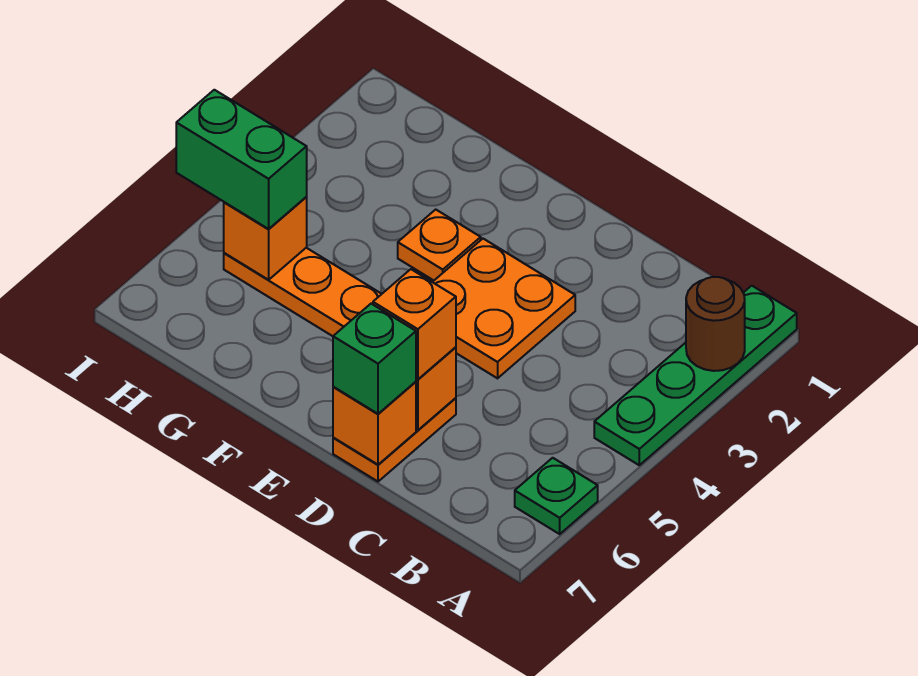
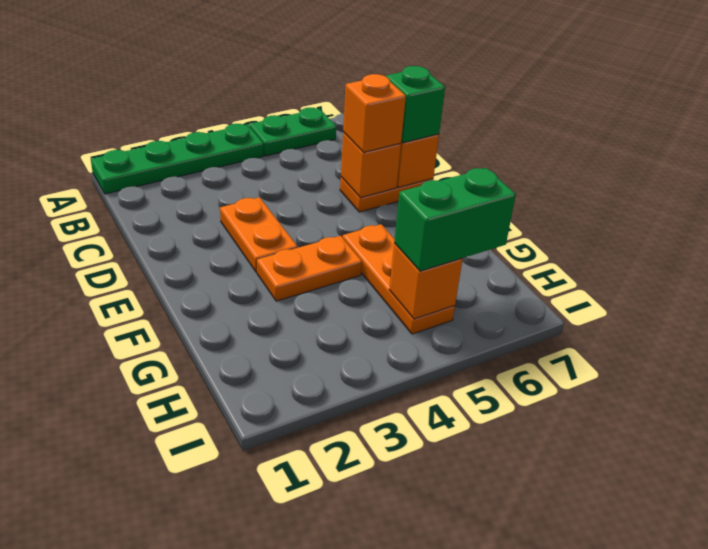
brown round brick A2 level 2 -> none
green plate A6 level 1 -> green plate A5:A6 level 1
orange plate D3:E4 level 1 -> orange plate D3:E3 level 1
orange plate F3 level 1 -> orange plate F3:F4 level 1
green brick H5:I5 level 3 -> green brick H5:H6 level 3

